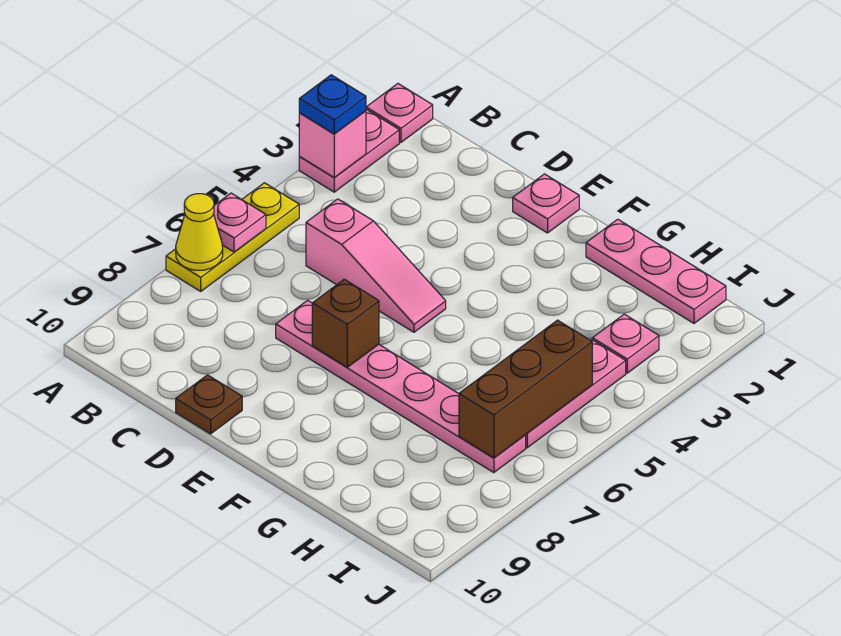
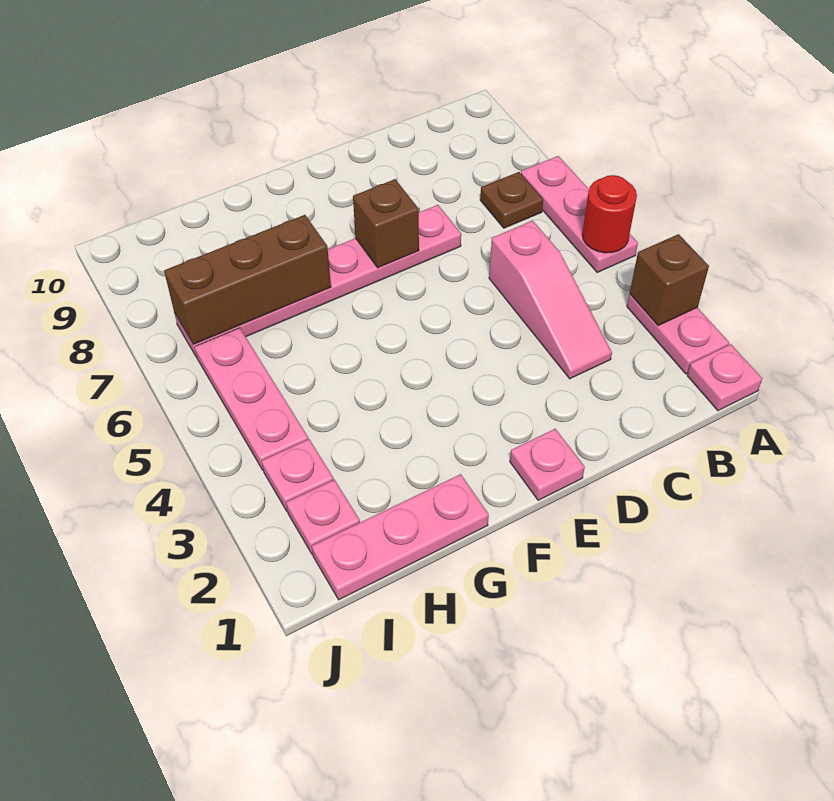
pink brick A3 level 2 -> brown brick A3 level 2
blue plate A3 level 3 -> none
yellow plate A5:A7 level 1 -> pink plate A5:A7 level 1
none -> red round brick A5 level 2
pink plate A6 level 2 -> pink plate I2 level 1
yellow cone A7 level 2 -> none
pink slope C5:E5 level 1 top C -> pink slope C3:C5 level 1 top 5
brown plate D10 level 1 -> brown plate B7 level 1
brown brick I5:I7 level 2 -> brown brick G7:I7 level 2

